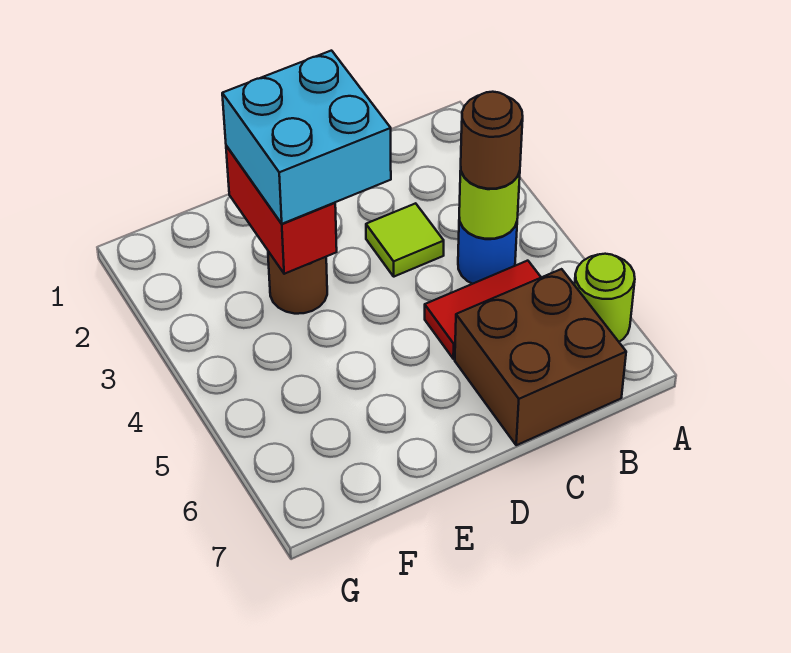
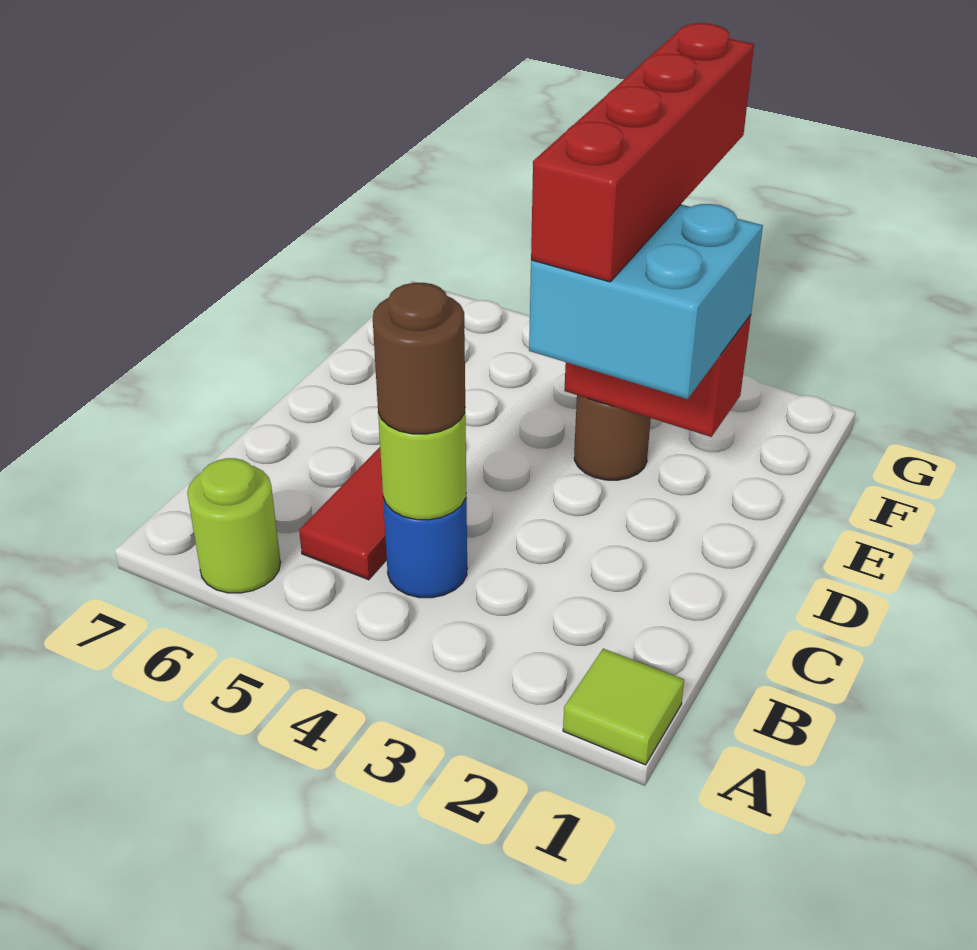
brown brick B6:C7 level 1 -> none
lime tile C3 level 1 -> lime tile A1 level 1
none -> red brick D3:G3 level 4

